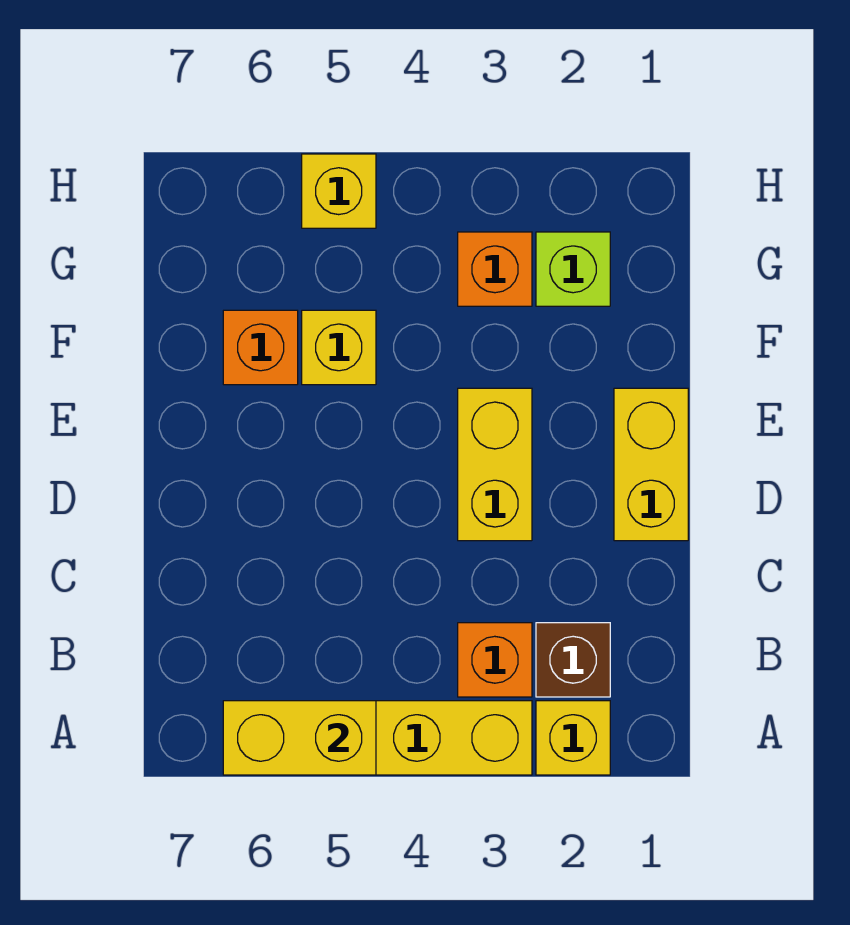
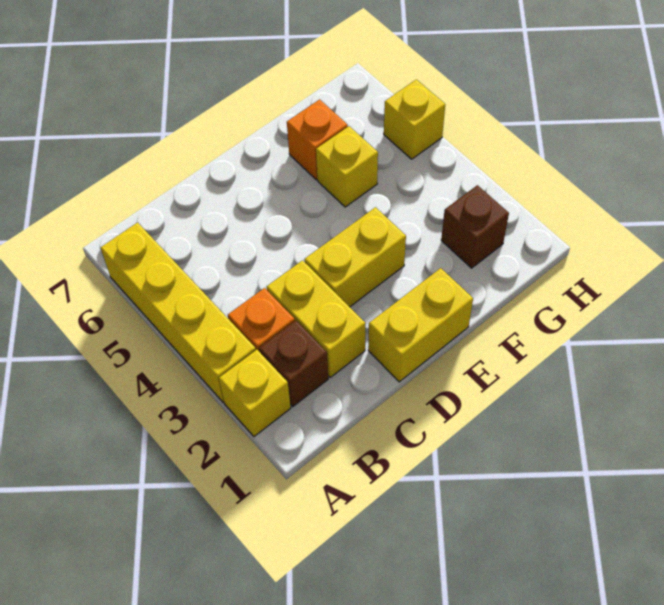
yellow brick A5:A6 level 2 -> yellow brick C2:C3 level 1
lime brick G2 level 1 -> brown brick G2 level 1
orange brick G3 level 1 -> none

